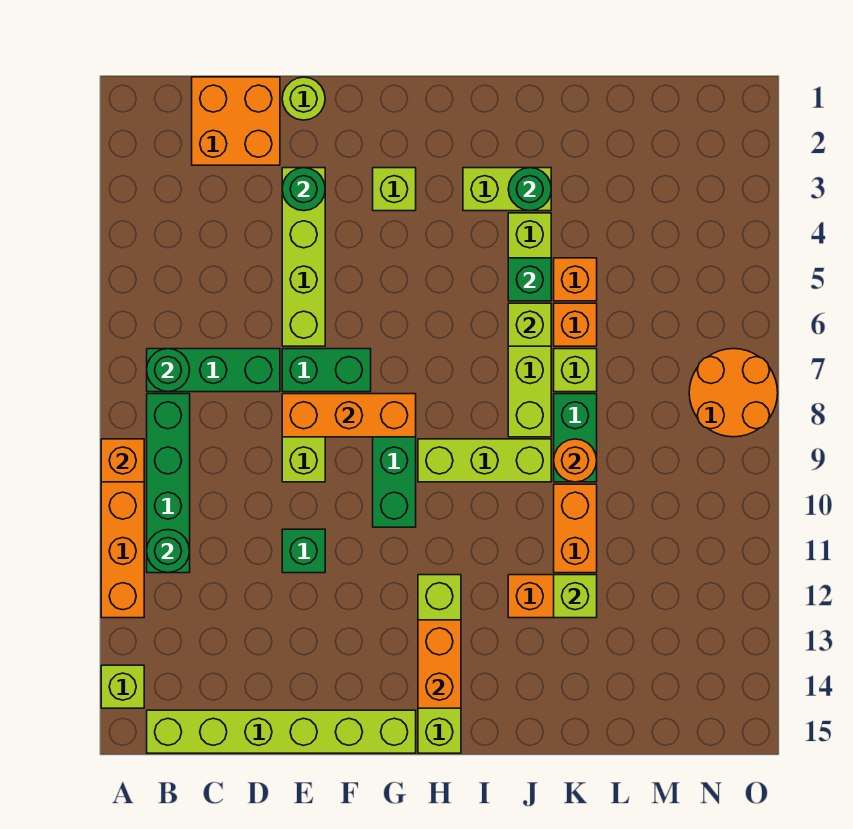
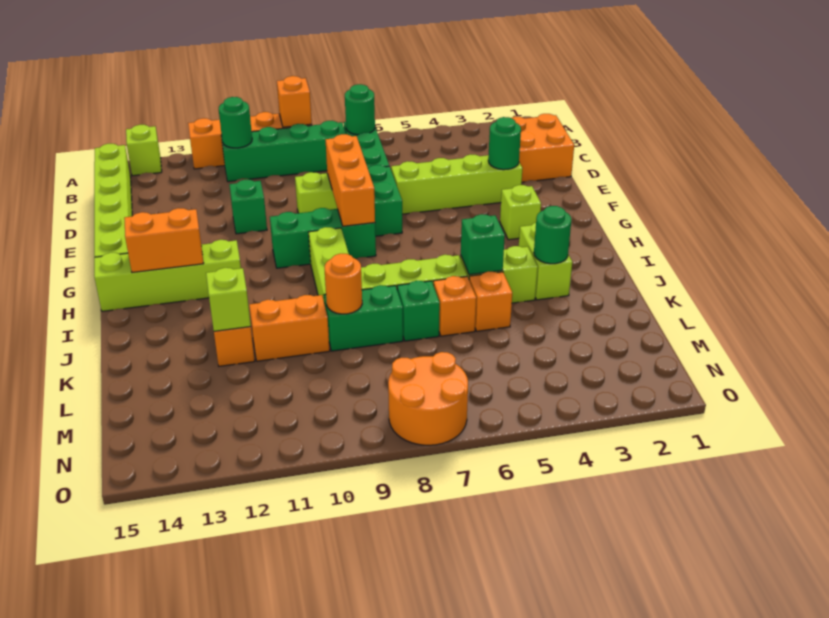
lime round brick E1 level 1 -> none
lime brick J6 level 2 -> none
lime brick K7 level 1 -> green brick K7 level 1

